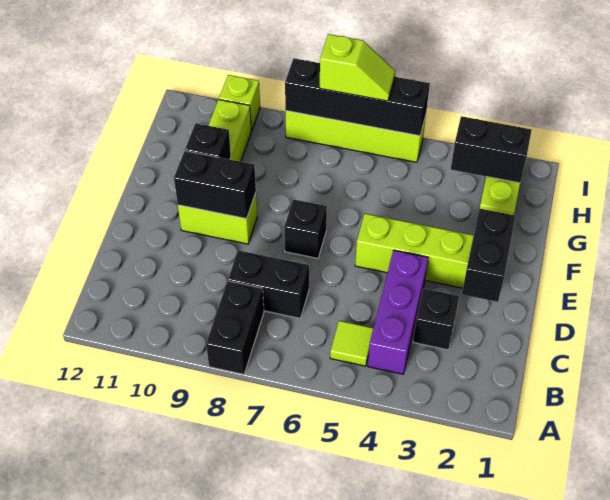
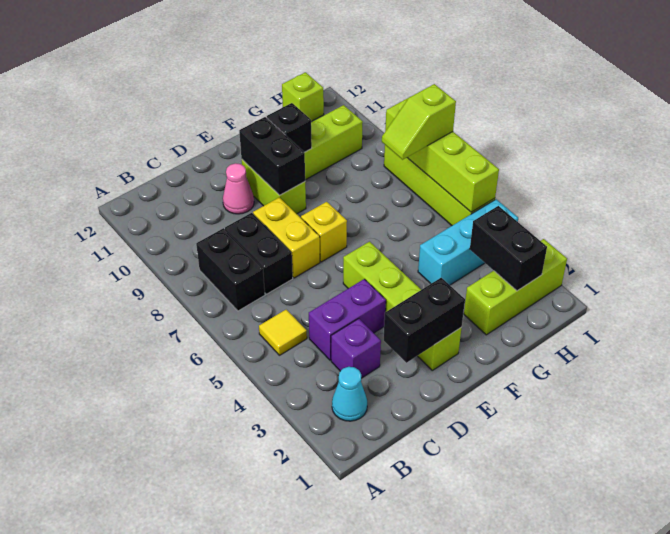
black brick A8:B8 level 1 -> black brick B7:B8 level 1
none -> cyan cone B2 level 1
purple brick B4:D4 level 1 -> purple brick C4:D4 level 1
lime tile B5 level 1 -> yellow tile B5 level 1
black brick C3 level 1 -> purple brick C3 level 1
none -> yellow brick D7:D8 level 1
none -> pink cone D10 level 1
black brick E7 level 1 -> yellow brick E7 level 1
none -> cyan brick G4:I4 level 1
black brick I5:I8 level 2 -> lime brick I5:I8 level 2
lime slope I6:I7 level 3 top 7 -> lime slope H7:I7 level 3 top I
lime brick I10 level 1 -> lime brick H12 level 1

